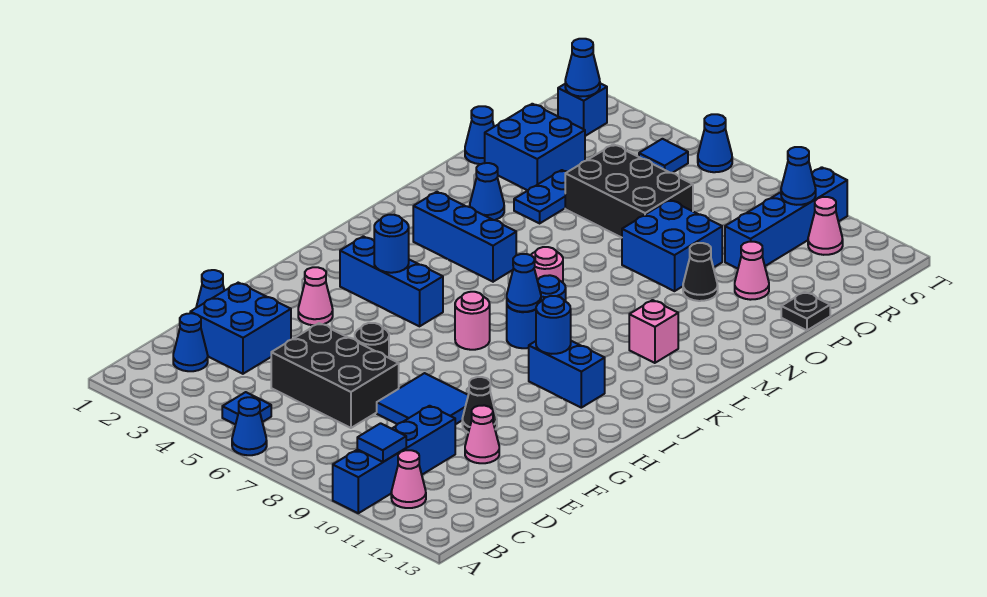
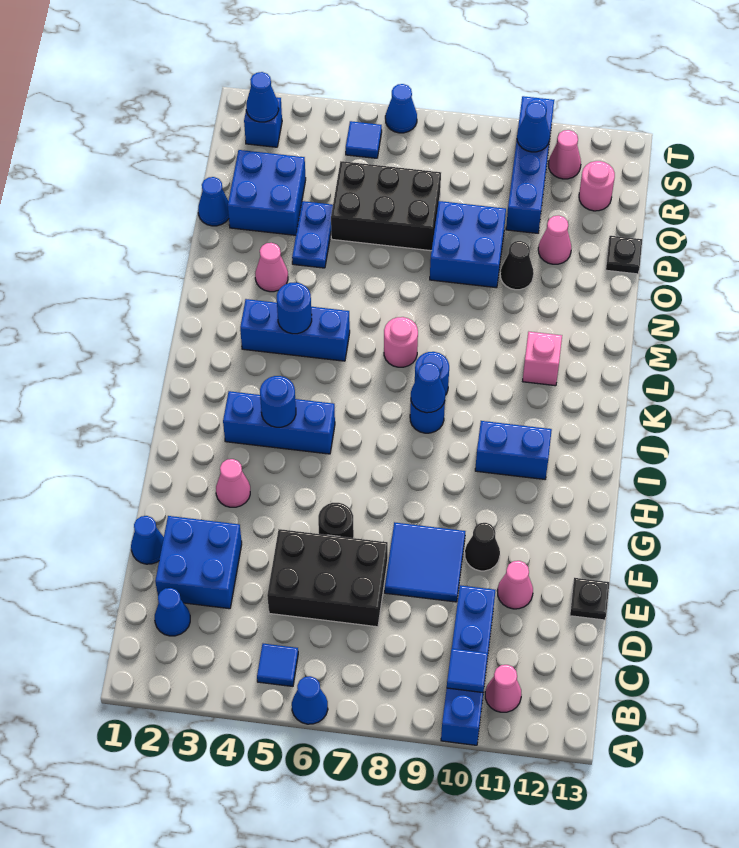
none -> black plate E13 level 1
pink round brick I7 level 1 -> pink round brick R12 level 1
blue round brick I10 level 2 -> blue round brick L4 level 2
blue cone N3 level 1 -> pink cone N3 level 1

